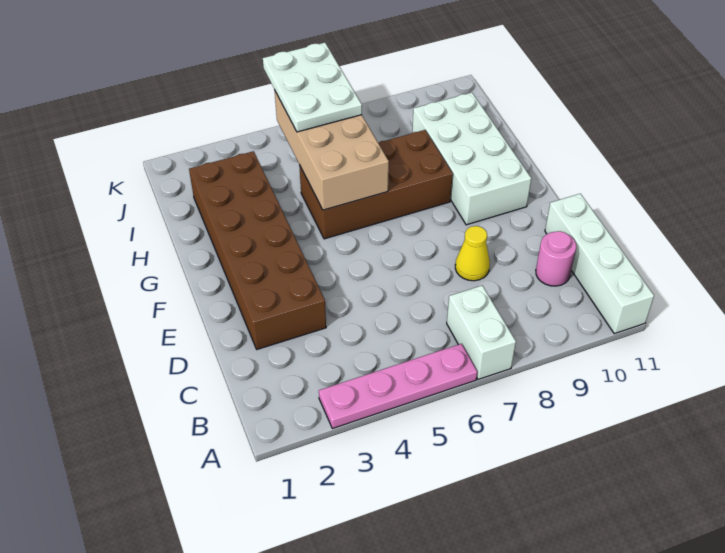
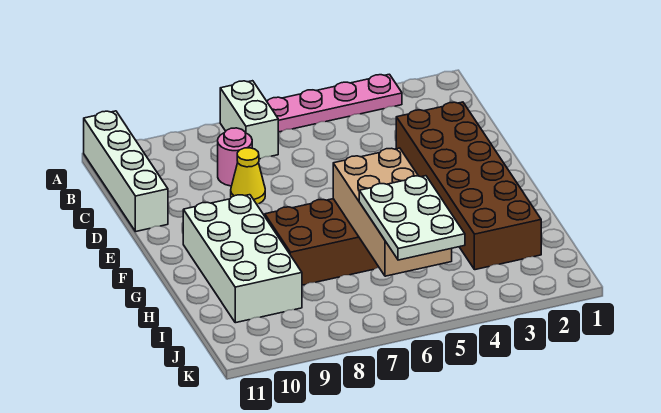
pink round brick C10 level 1 -> pink round brick C8 level 1

